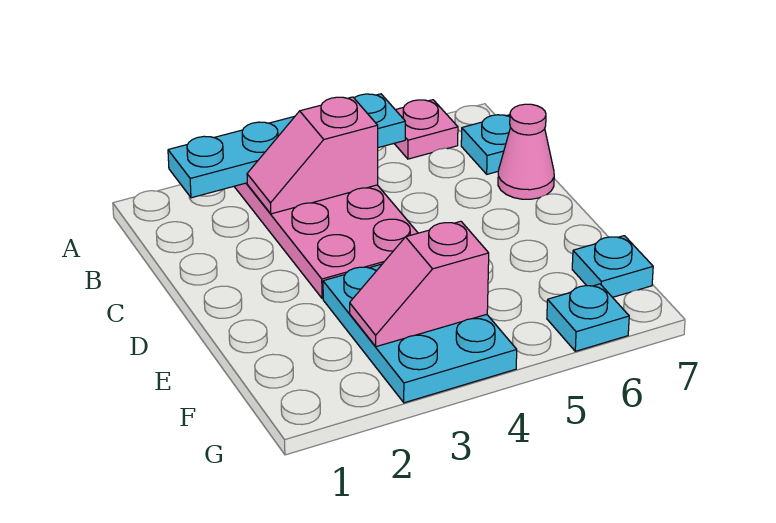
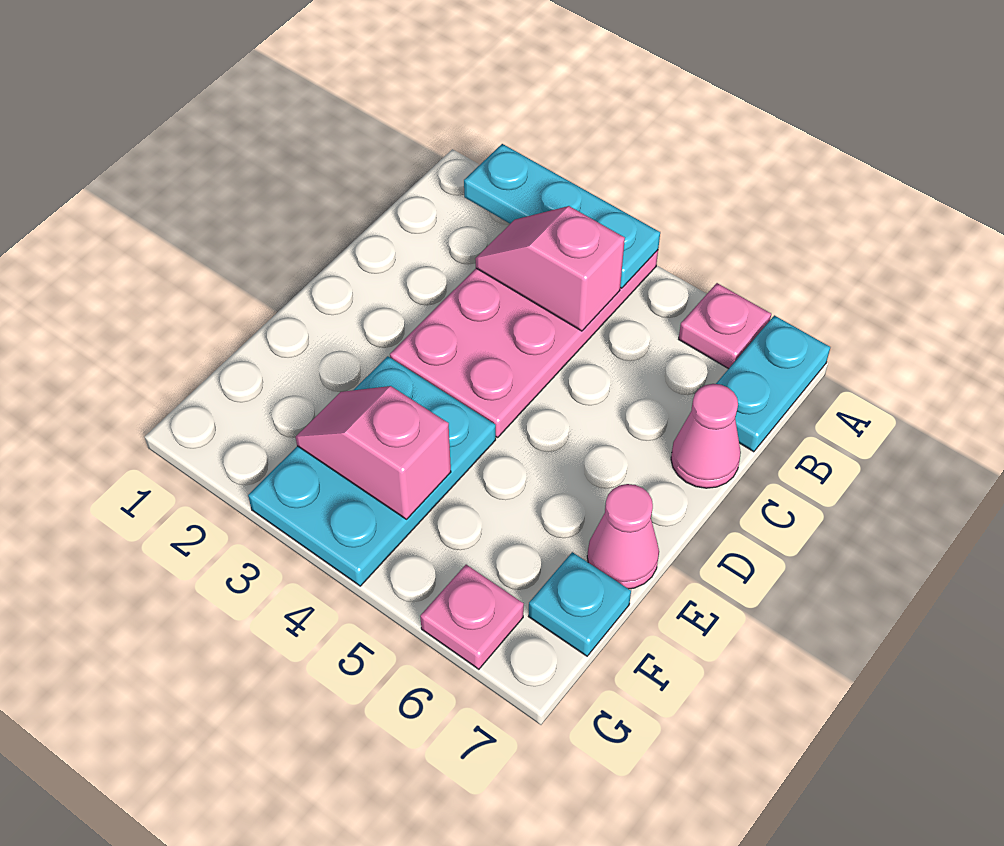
cyan plate A2:A5 level 2 -> cyan plate A2:A4 level 2
cyan plate B7 level 1 -> cyan plate A7:B7 level 1
none -> pink cone E7 level 1
cyan plate G6 level 1 -> pink plate G6 level 1

